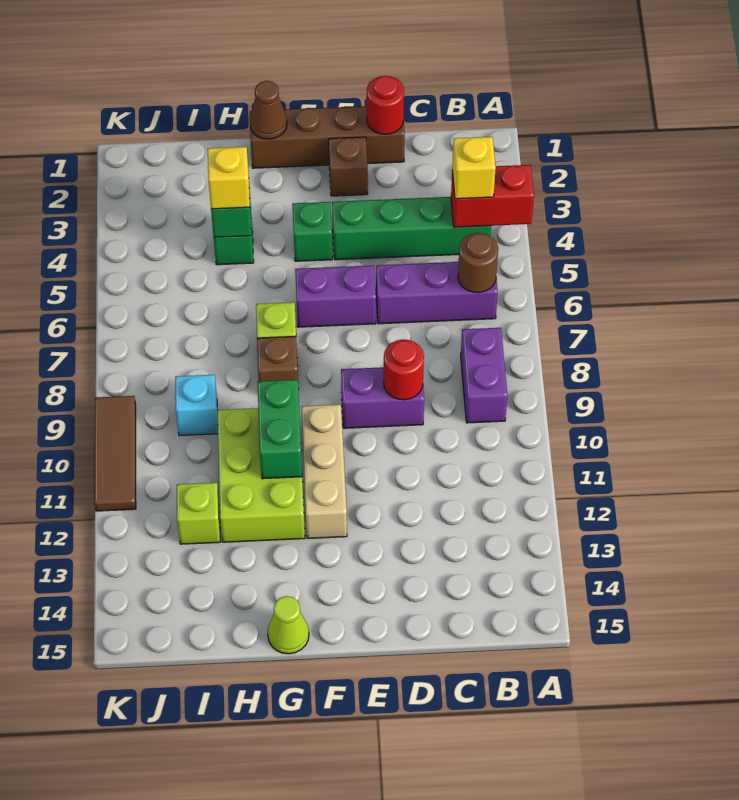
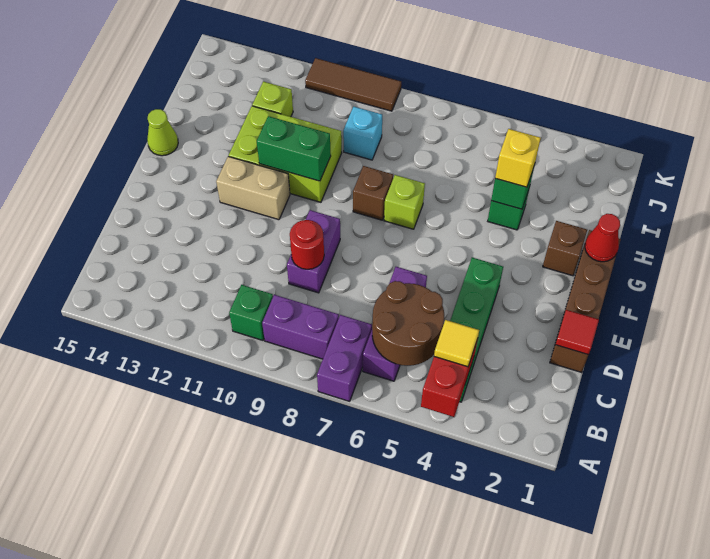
yellow brick B4 level 3 -> yellow tile B4 level 3
brown round brick B6 level 2 -> brown round brick B5:C6 level 2
red round brick D1 level 2 -> red tile D1 level 2
brown brick E2 level 1 -> brown brick G2 level 1
purple brick E6:F6 level 1 -> purple brick A7:B7 level 1
green brick F4 level 1 -> green brick B10 level 1
tan brick F10:F12 level 1 -> tan brick F11:F12 level 1
brown cone G1 level 2 -> red cone G1 level 2

